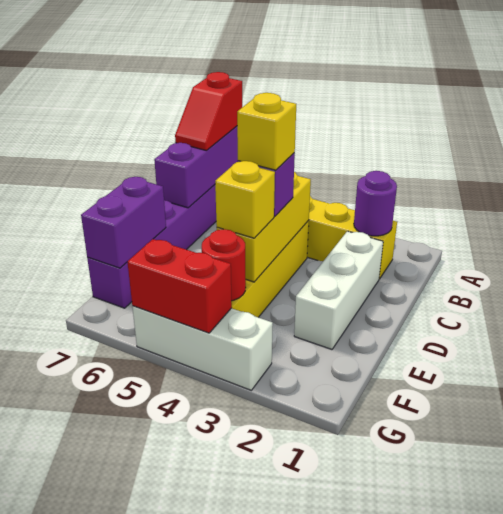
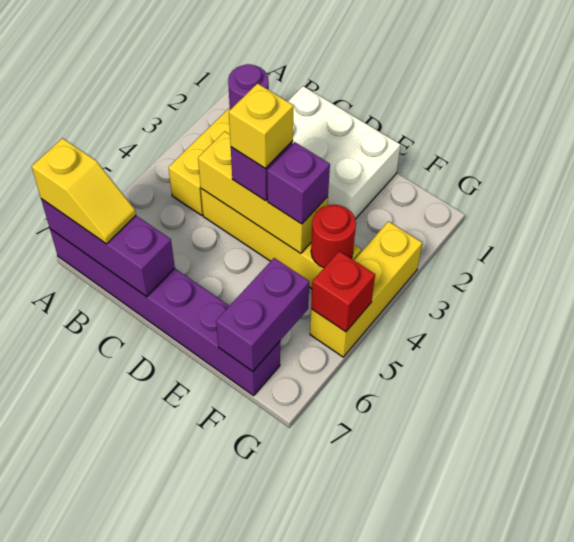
red slope A7:B7 level 3 top A -> yellow slope A7:B7 level 3 top A
white brick C2:E2 level 1 -> white brick C1:E2 level 1
yellow brick E4 level 3 -> purple brick E4 level 3
purple brick E7:F7 level 2 -> purple brick F6:F7 level 2
white brick G3:G5 level 1 -> yellow brick G3:G5 level 1
red brick G4:G5 level 2 -> red brick G5 level 2

